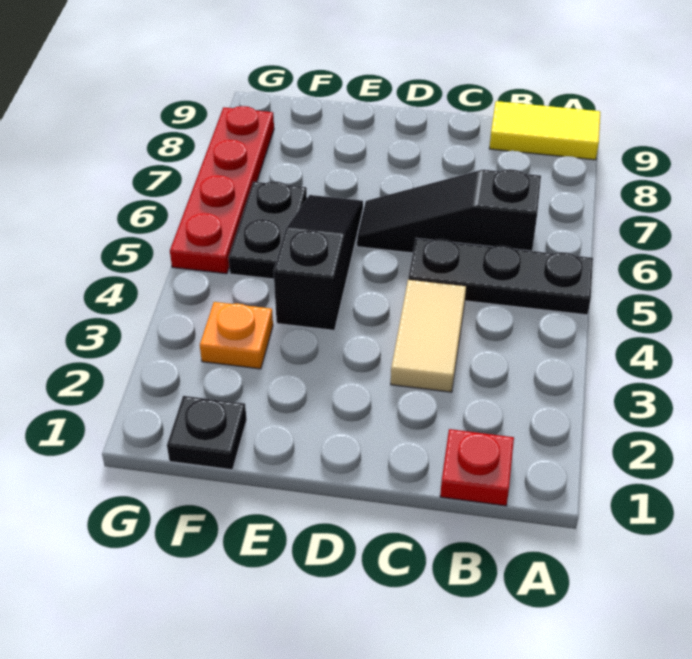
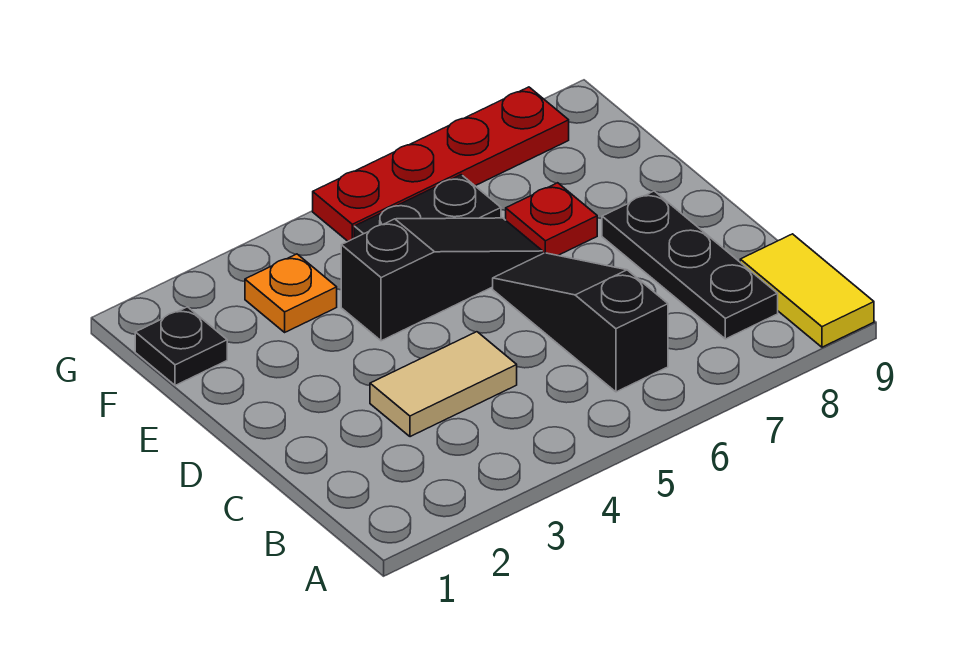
black plate A5:C5 level 1 -> black plate B8:D8 level 1
red plate B1 level 1 -> red plate E7 level 1

